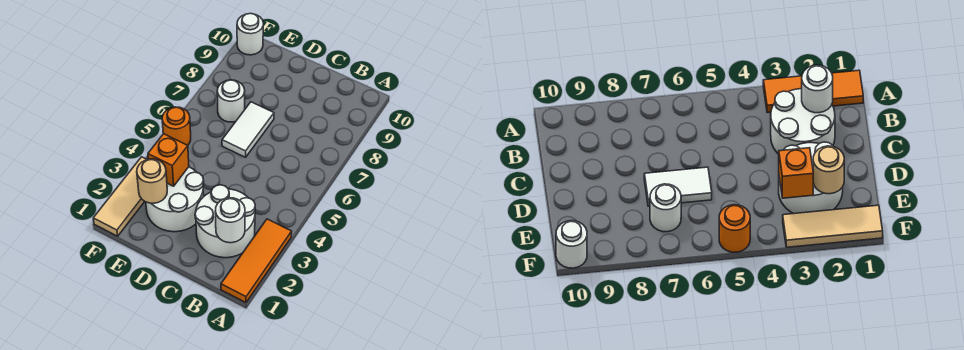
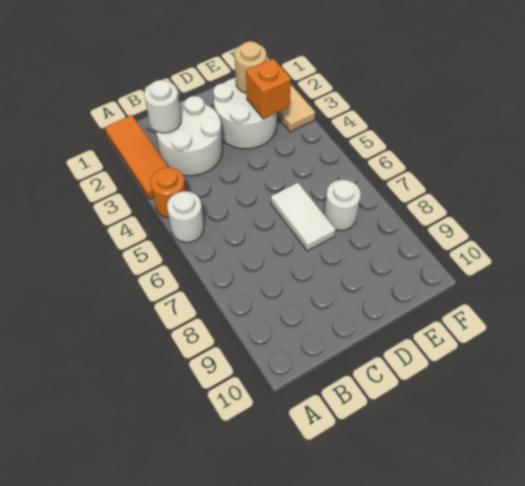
orange round brick F5 level 1 -> orange round brick A4 level 1
white round brick F10 level 1 -> white round brick A5 level 1

